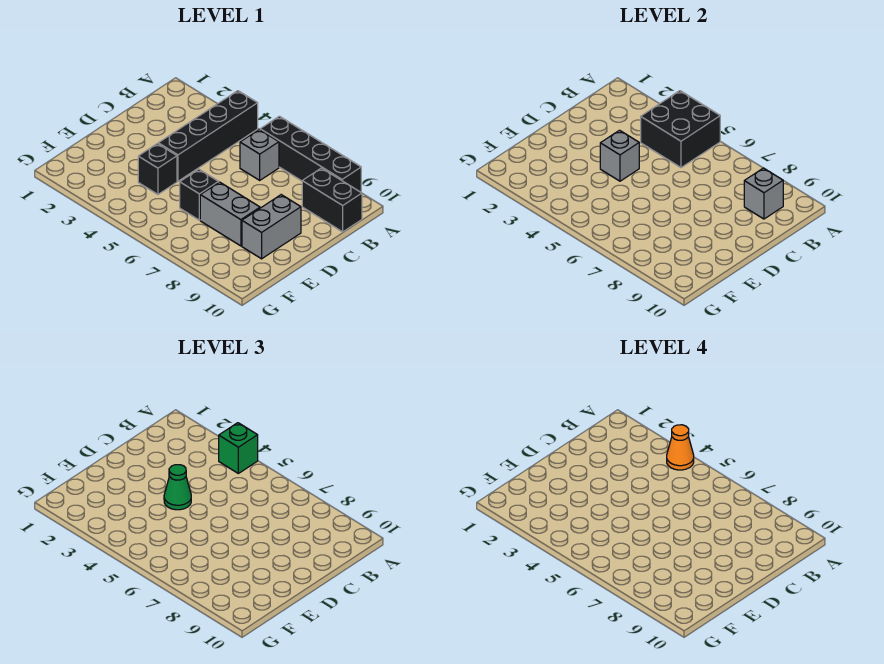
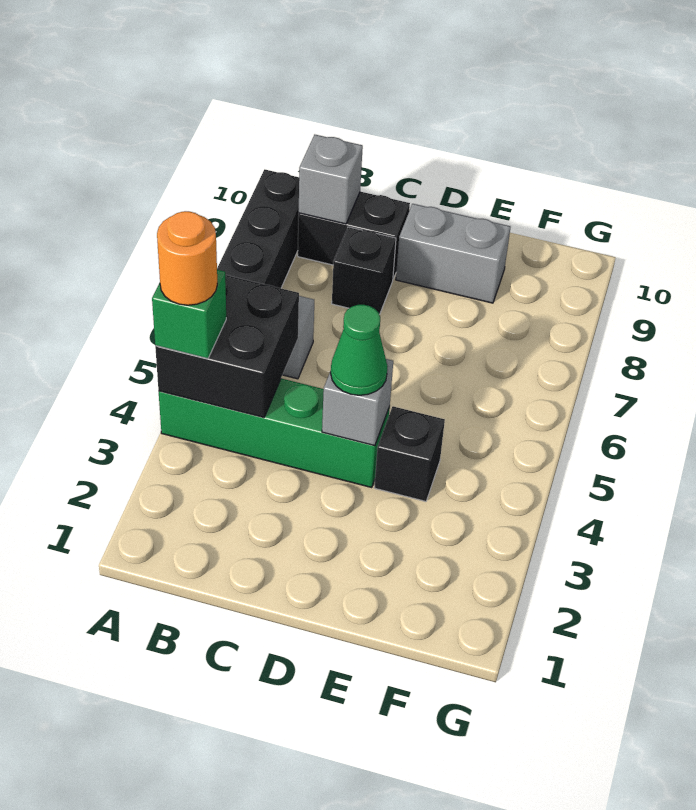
black brick A4:D4 level 1 -> green brick A4:D4 level 1
orange cone A4 level 4 -> orange round brick A4 level 4
black brick B9:B10 level 1 -> black brick B9:C9 level 1
black brick E6 level 1 -> black brick C8 level 1
grey brick E7:E8 level 1 -> none

